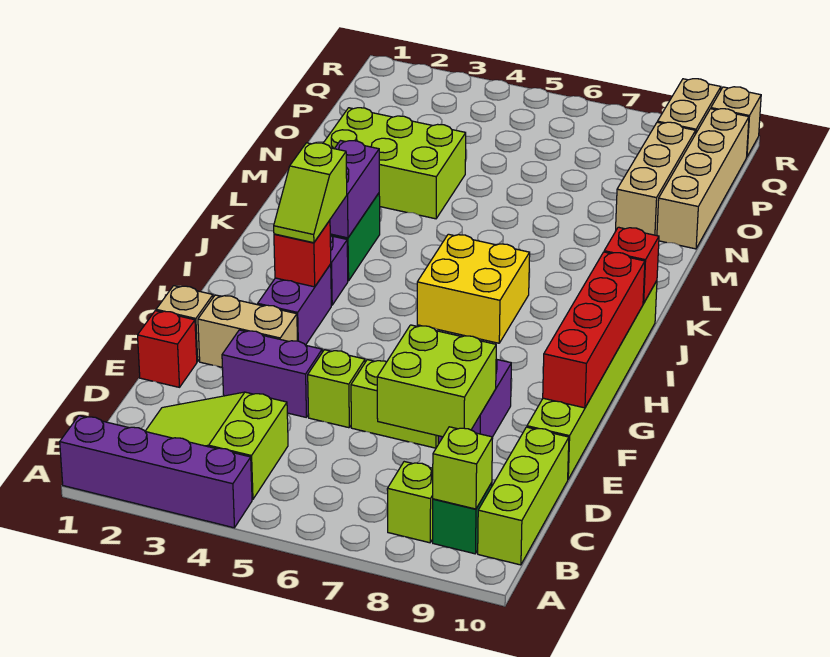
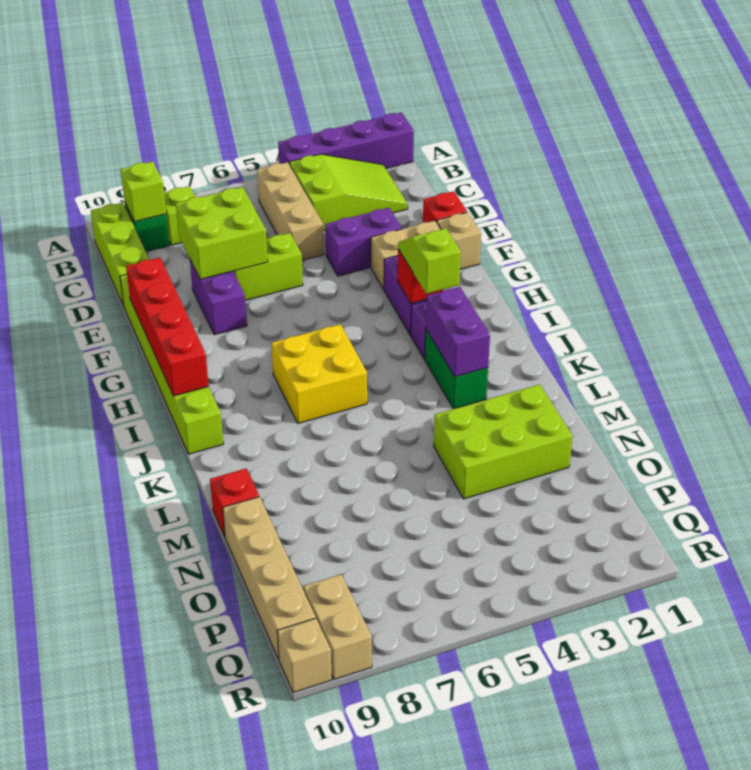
lime brick E5 level 1 -> none
red brick J10 level 2 -> red brick M10 level 1
tan brick N9:P9 level 1 -> tan brick B5:D5 level 1

